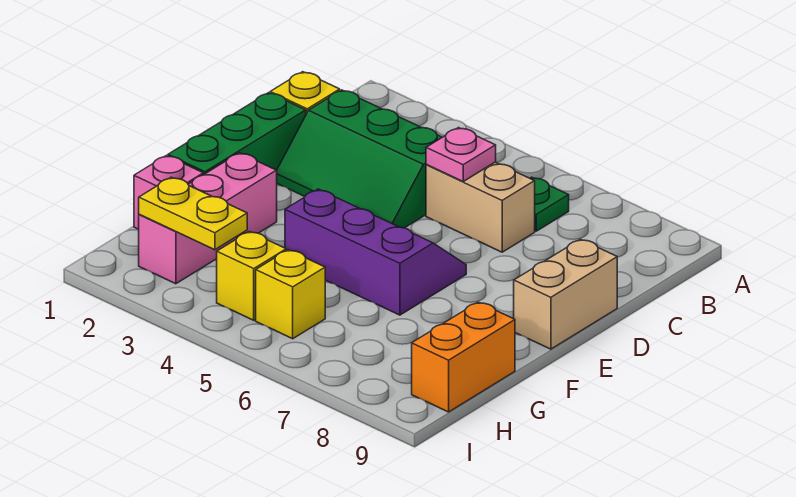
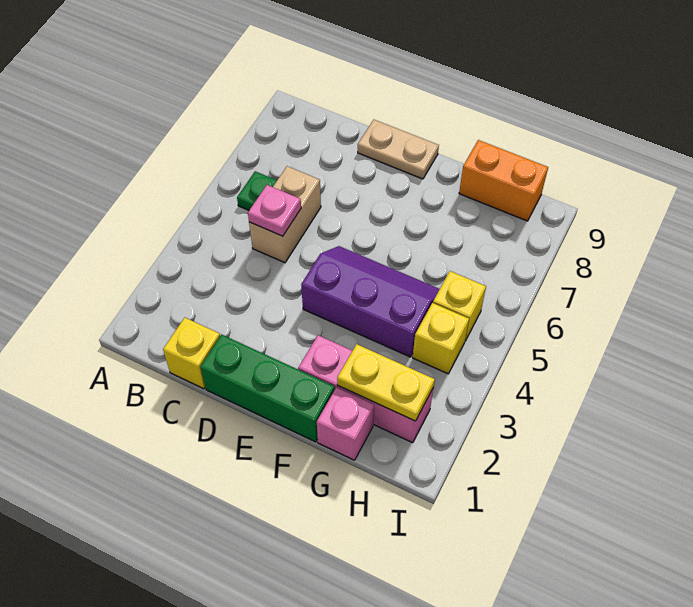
green slope C2:D4 level 1 top C -> none
tan brick D9:E9 level 1 -> tan plate D9:E9 level 1
purple slope E4:F6 level 1 top F -> purple slope E4:G5 level 1 top 4
yellow plate H2:H3 level 2 -> yellow plate G2:H2 level 2

